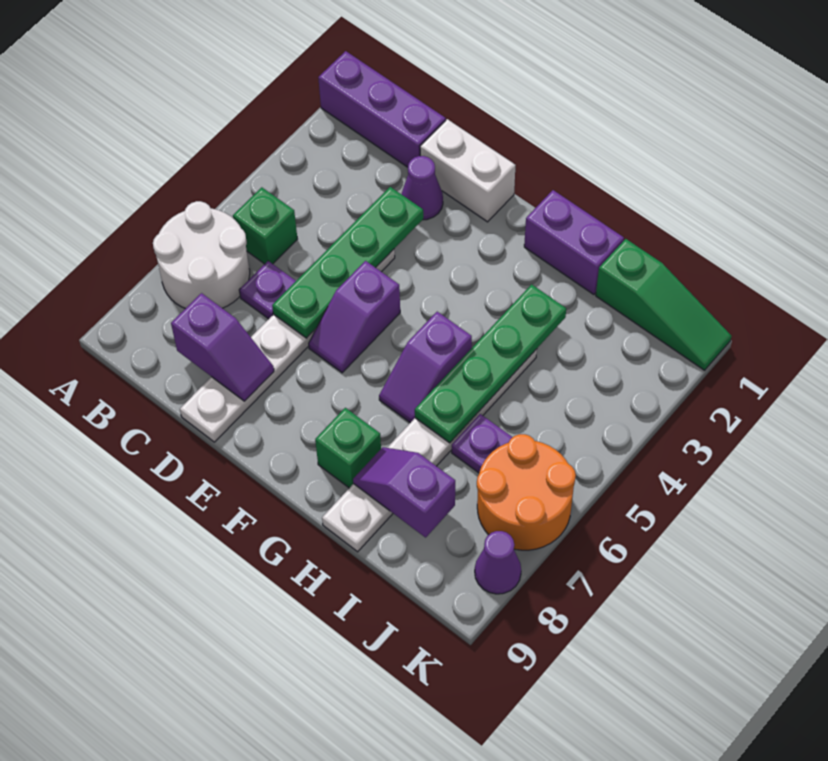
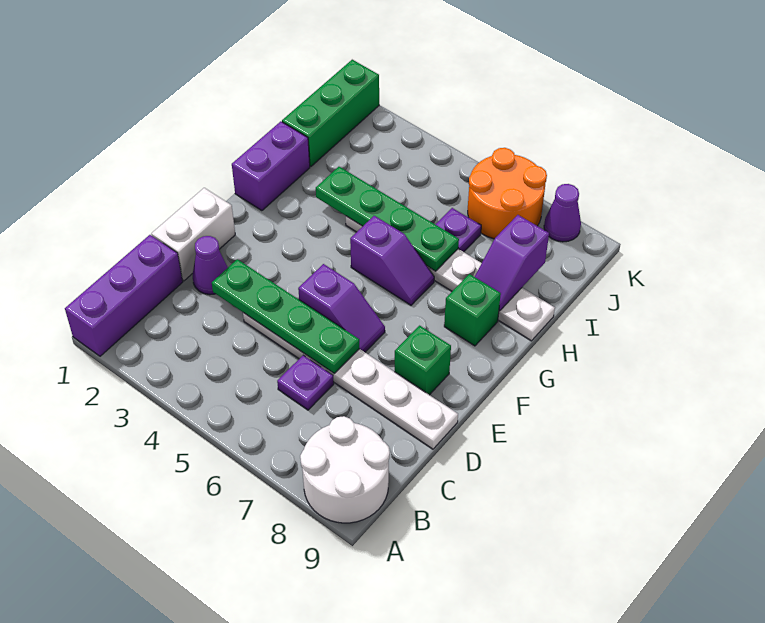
white round brick A6:B7 level 1 -> white round brick A8:B9 level 1
green brick B5 level 1 -> green brick E8 level 1
purple slope C8:D8 level 2 top C -> none
green slope I1:K1 level 1 top I -> green brick I1:K1 level 1

